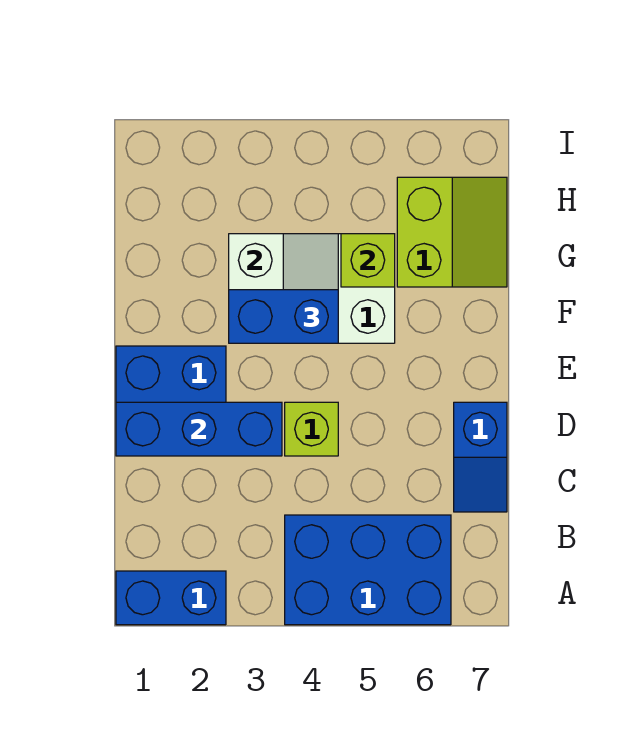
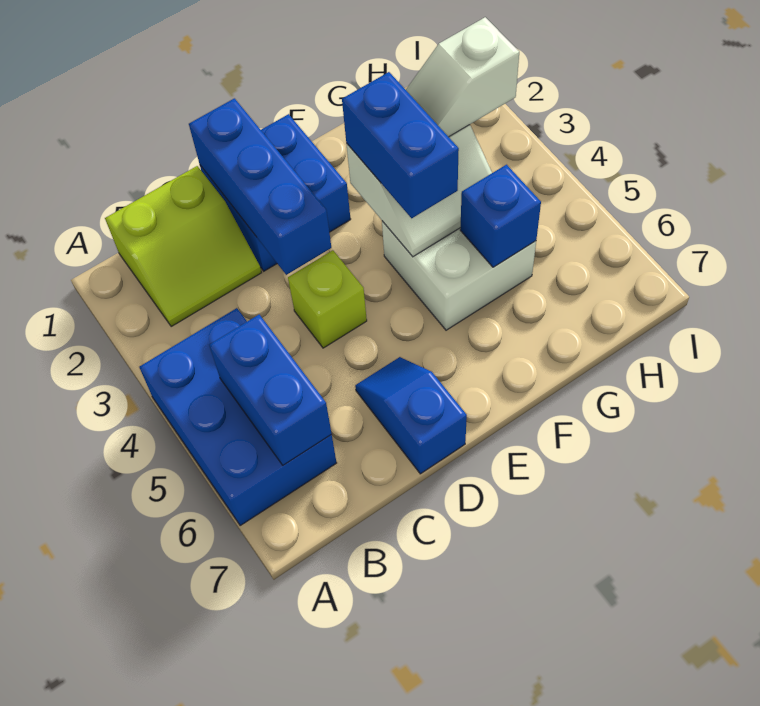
blue brick A1:A2 level 1 -> blue brick B5:B6 level 2
blue slope C7:D7 level 1 top D -> blue slope D6:D7 level 1 top 7
none -> white slope G3:H3 level 3 top H
lime brick G5 level 2 -> blue brick G5 level 2
lime slope G6:H7 level 1 top 6 -> lime slope B1:C2 level 1 top 1

